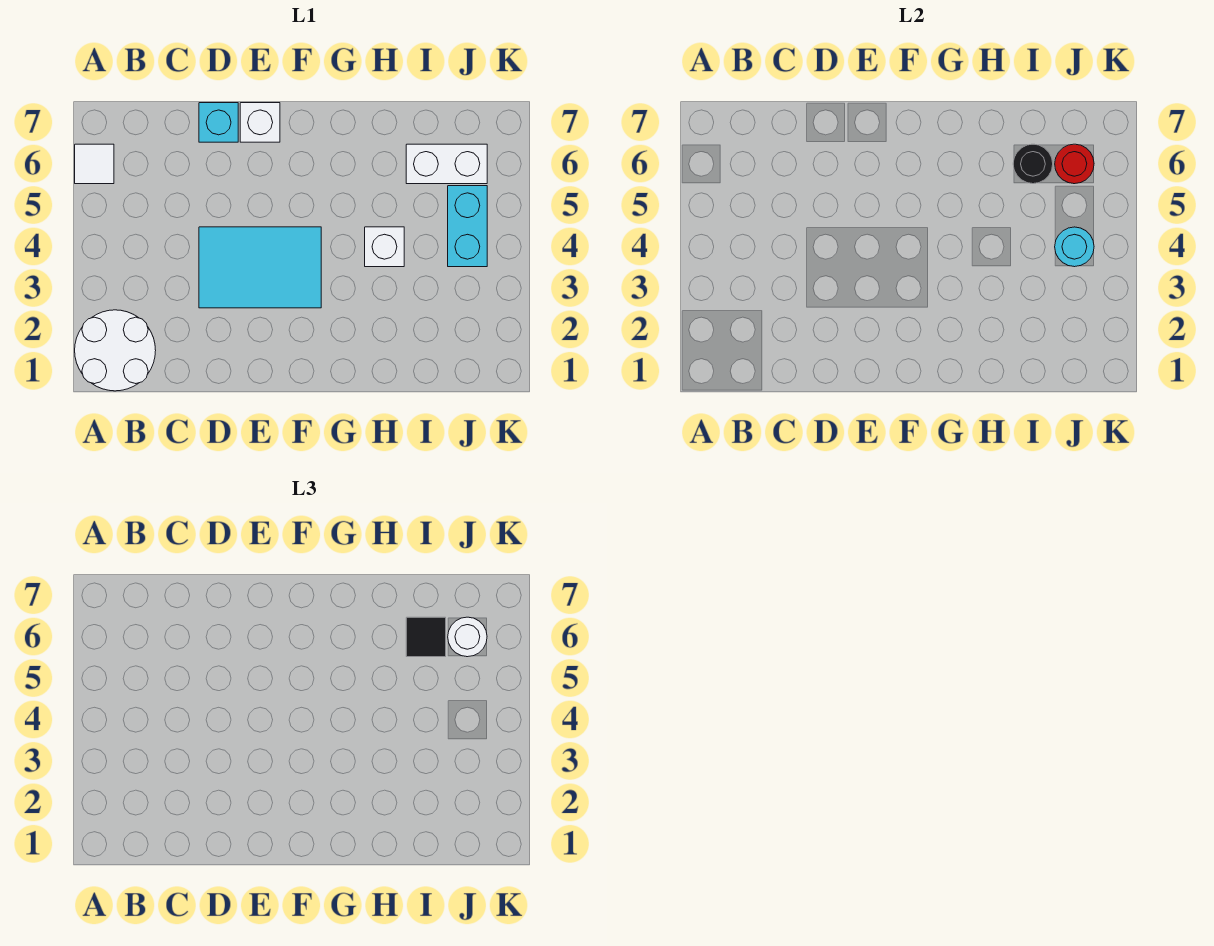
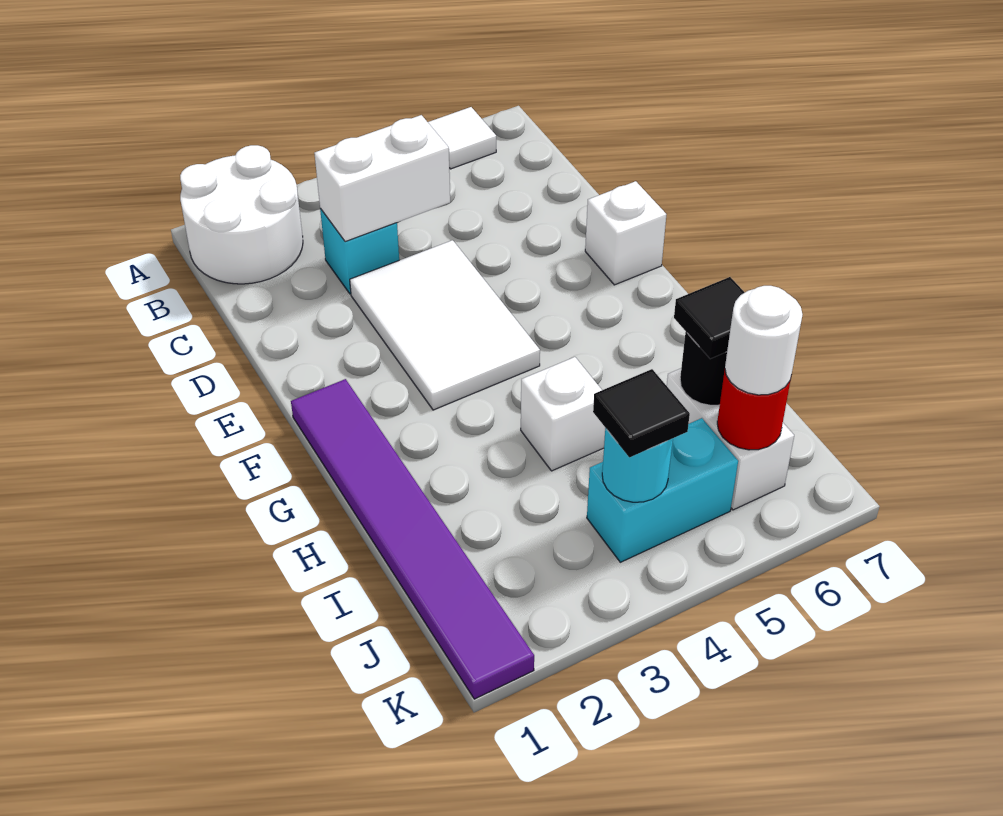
none -> white brick C3:C4 level 2
cyan tile D3:F4 level 1 -> white tile D3:F4 level 1
cyan brick D7 level 1 -> cyan brick C3 level 1
none -> purple tile F1:K1 level 1
none -> black tile J4 level 3

